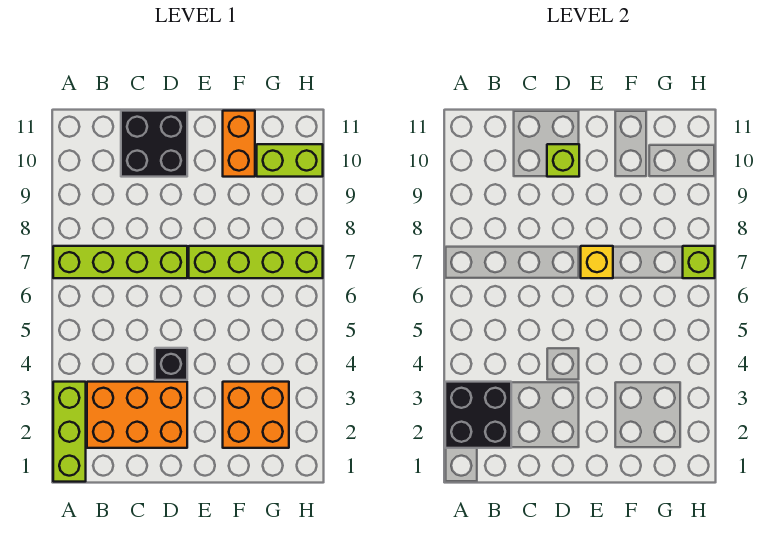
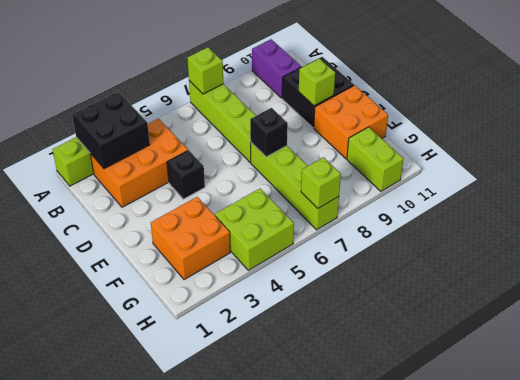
none -> lime brick A7 level 2
none -> purple brick A10:B10 level 1
orange brick B2:D3 level 1 -> orange brick B2:C4 level 1
yellow brick E7 level 2 -> black brick E7 level 2
orange brick F10:F11 level 1 -> orange brick E10:F11 level 1
none -> lime brick G4:H5 level 1

